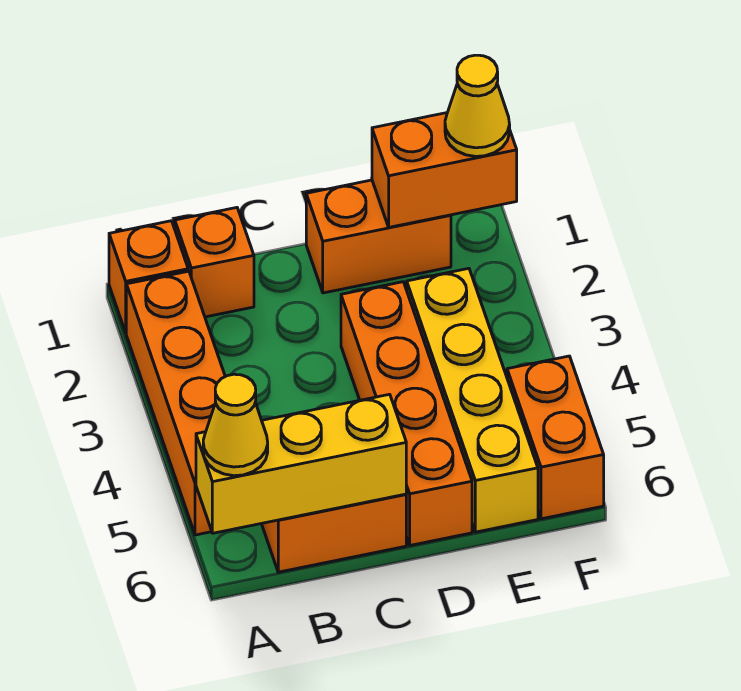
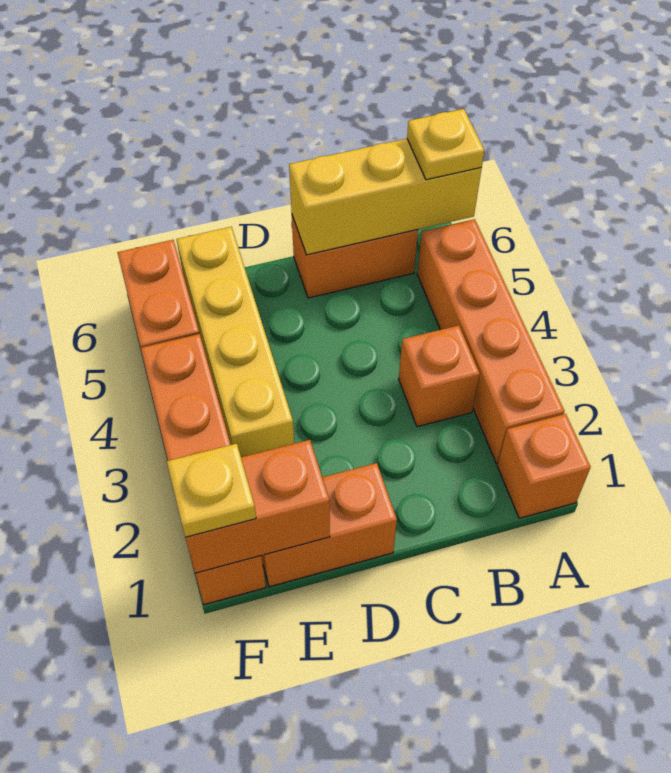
yellow cone A6 level 3 -> yellow plate A6 level 3
orange brick B1 level 1 -> orange brick B3 level 1
orange brick D3:D6 level 1 -> orange brick F1:F4 level 1
yellow cone F1 level 3 -> yellow plate F1 level 3

